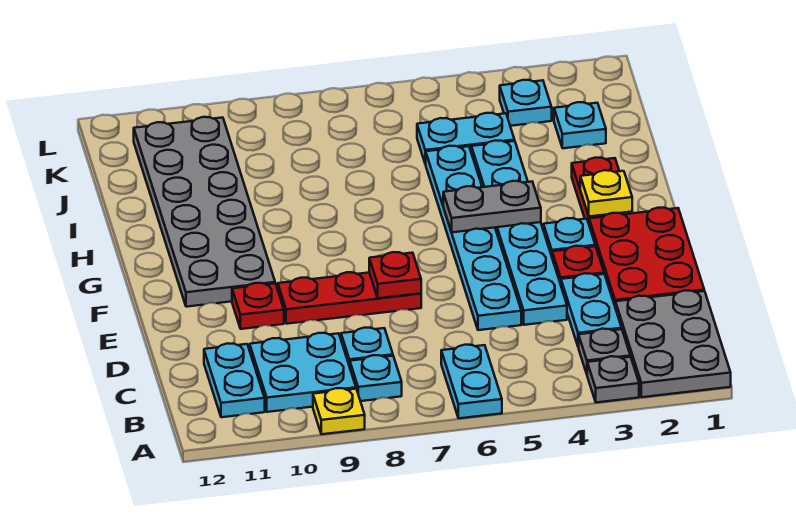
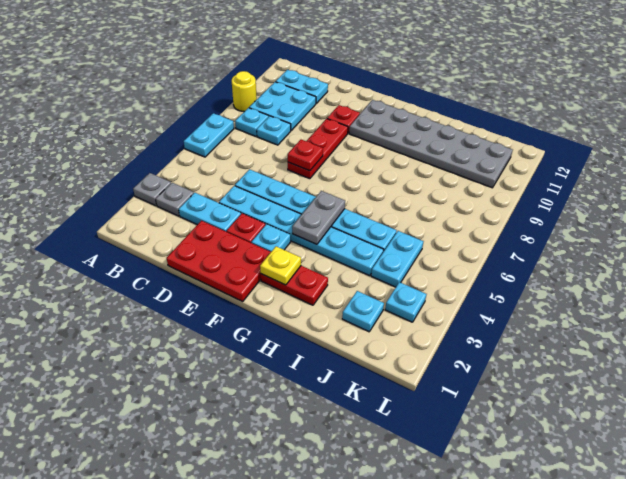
grey plate A1:C2 level 1 -> none
cyan plate A6:B6 level 1 -> cyan plate A6:A7 level 1
yellow plate A9 level 1 -> yellow round brick A9 level 1

